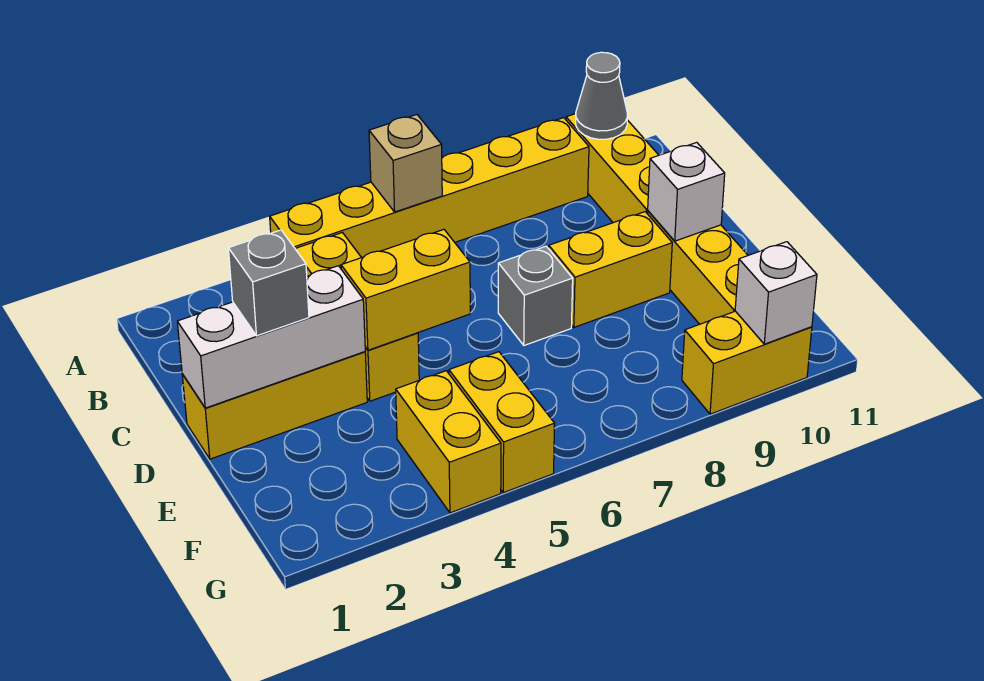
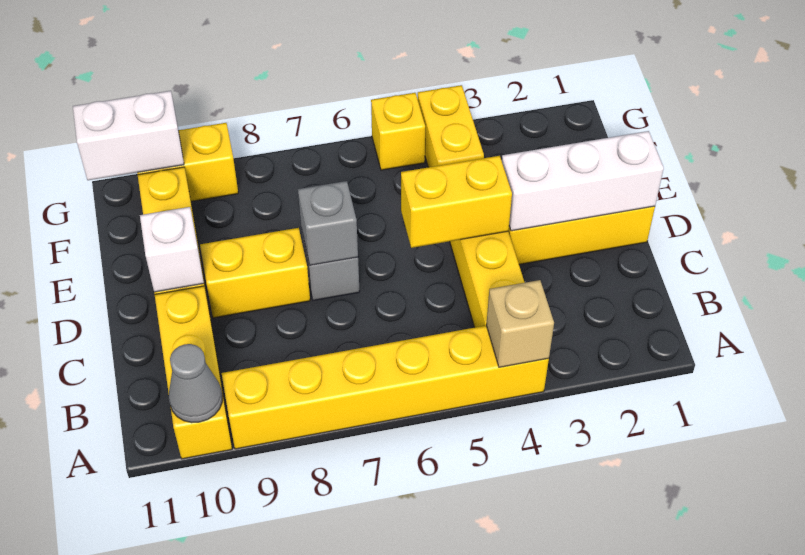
tan brick A6 level 2 -> tan brick A4 level 2
grey brick D2 level 3 -> grey brick D7 level 2
yellow brick F5:G5 level 1 -> yellow brick G5 level 1
white brick G10 level 2 -> white brick G10:G11 level 2

